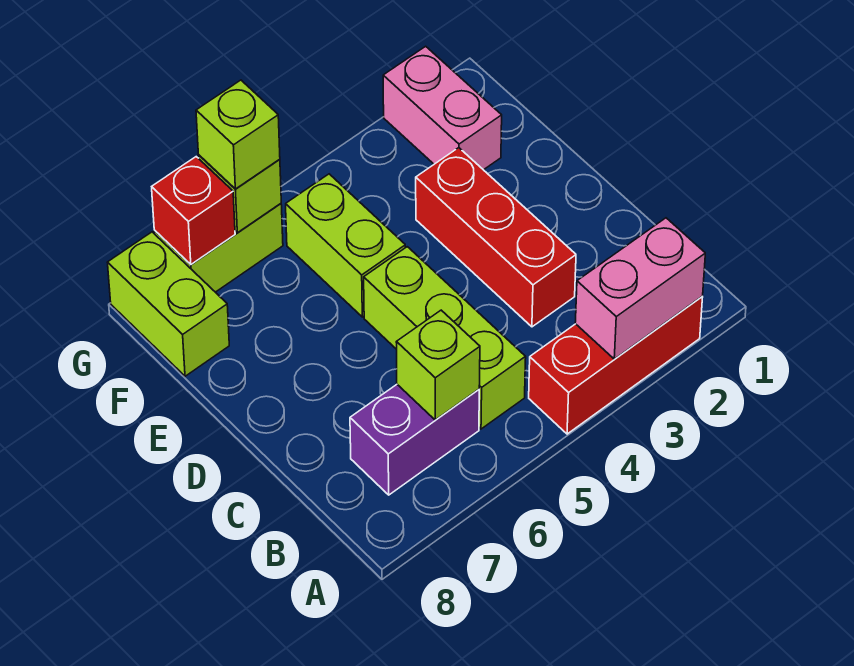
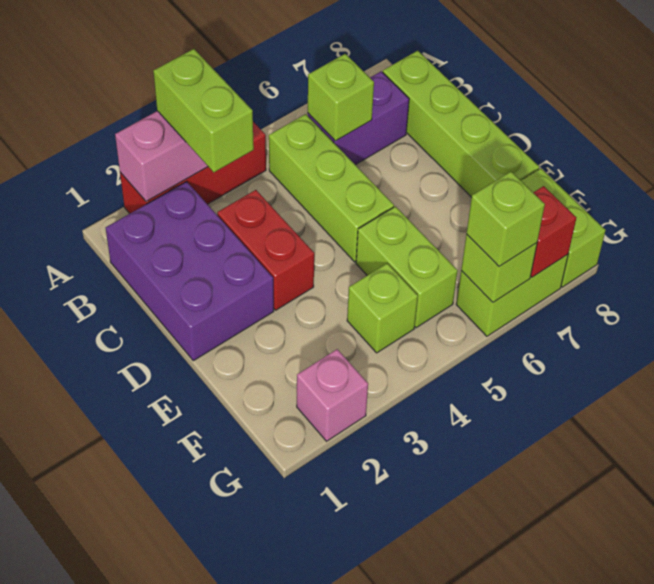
none -> lime brick A3:B3 level 3
none -> purple brick B1:D2 level 1
none -> lime brick B8:E8 level 1
red brick C3:E3 level 1 -> red brick C3:D3 level 1
pink brick F2:G2 level 1 -> pink brick G2 level 1
none -> lime brick F4 level 1

